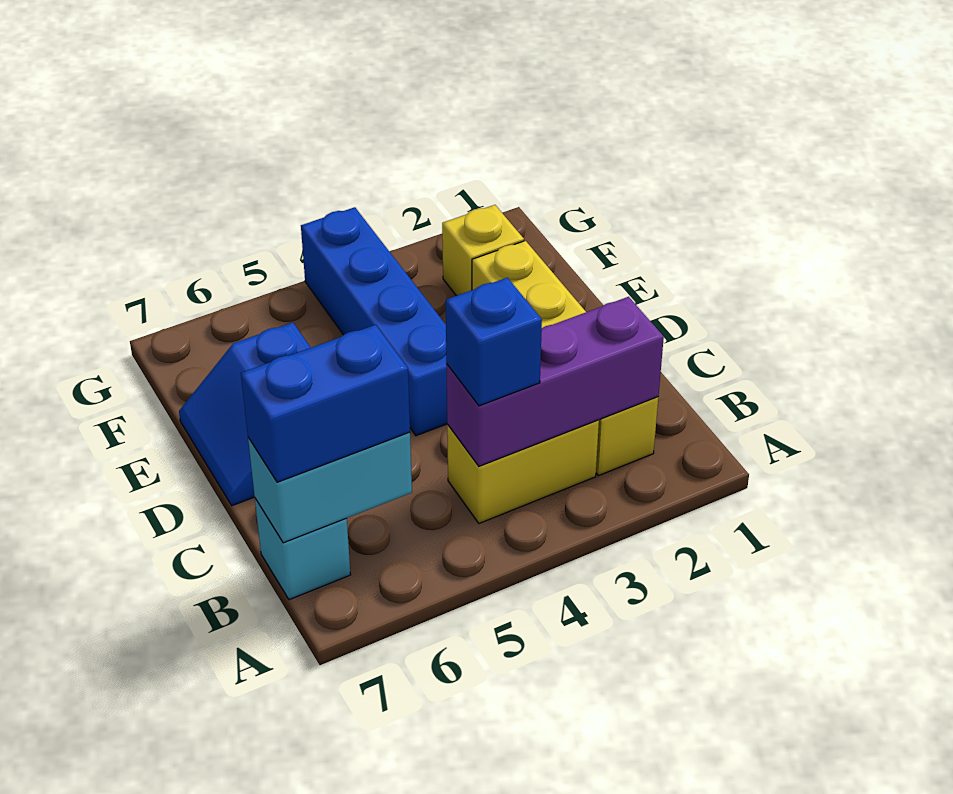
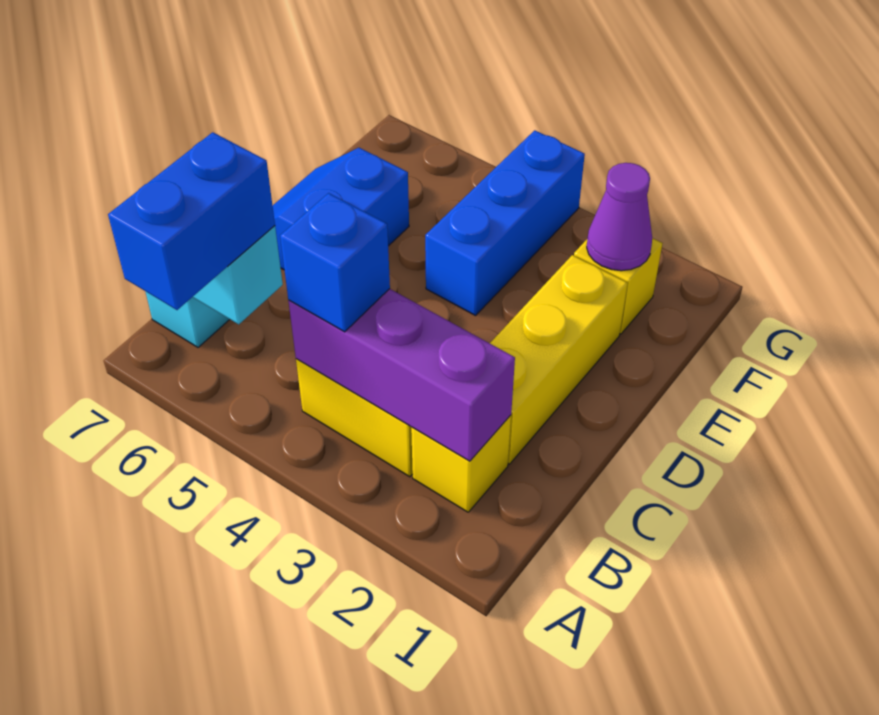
blue brick B6:B7 level 3 -> blue brick A6:B6 level 3
blue brick D4:G4 level 1 -> blue brick E4:G4 level 1
none -> purple cone F2 level 2

